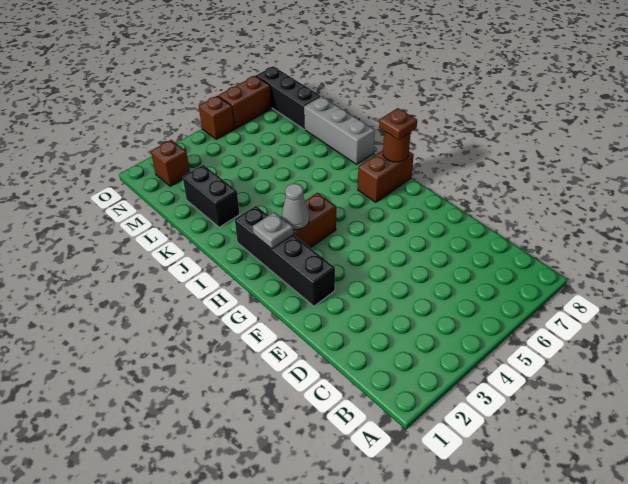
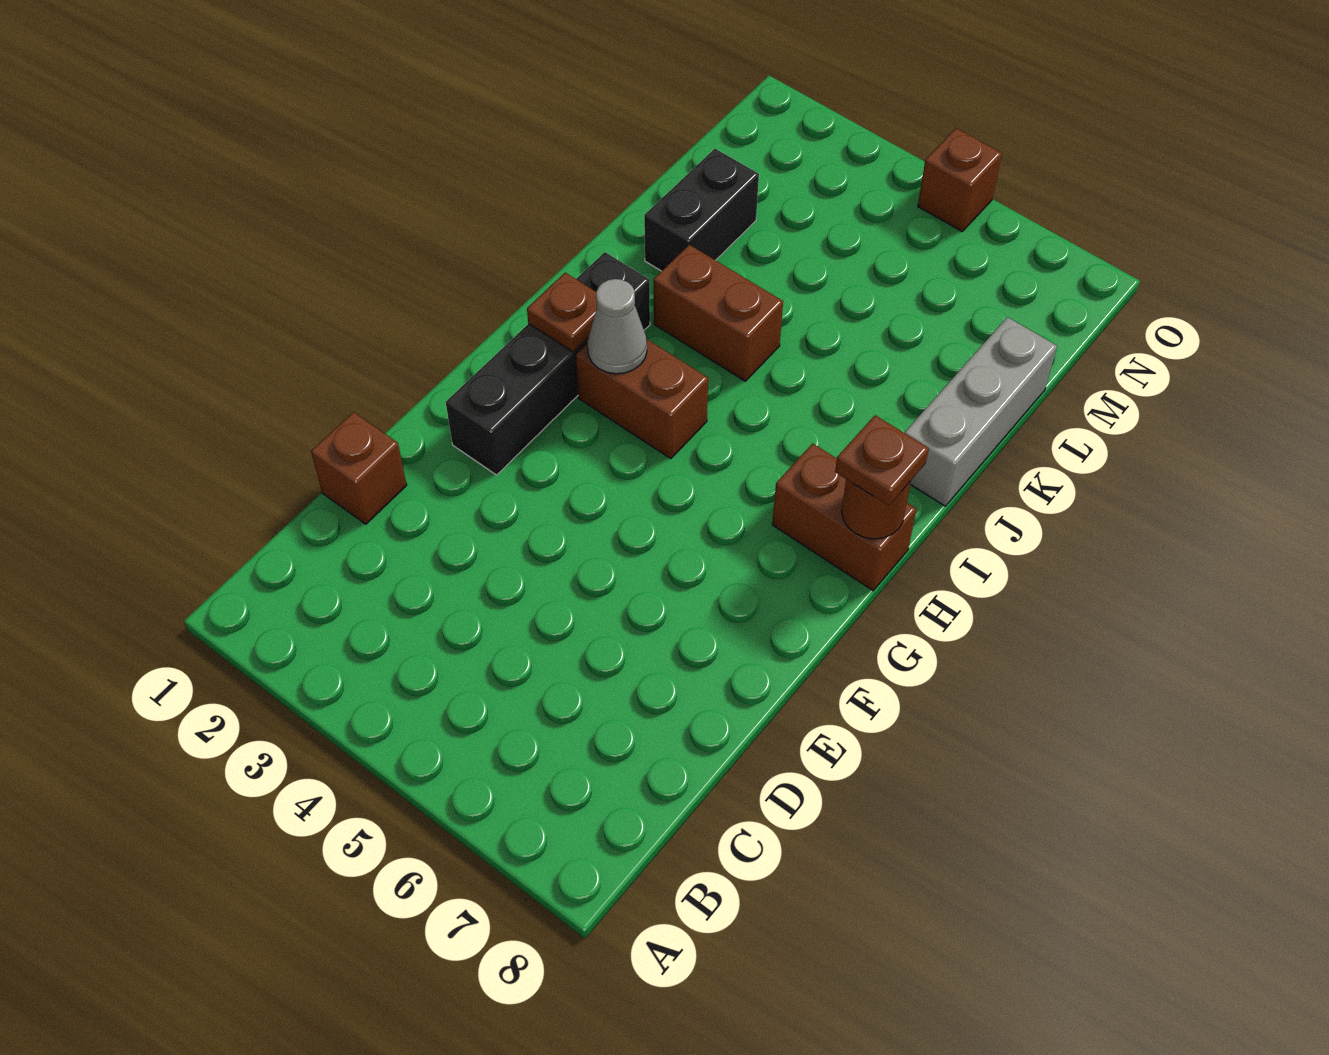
grey plate H2 level 2 -> brown plate H2 level 2
black brick M8:O8 level 1 -> none
brown brick N2 level 1 -> brown brick D1 level 1
brown brick O6:O7 level 1 -> brown brick J3:J4 level 1

